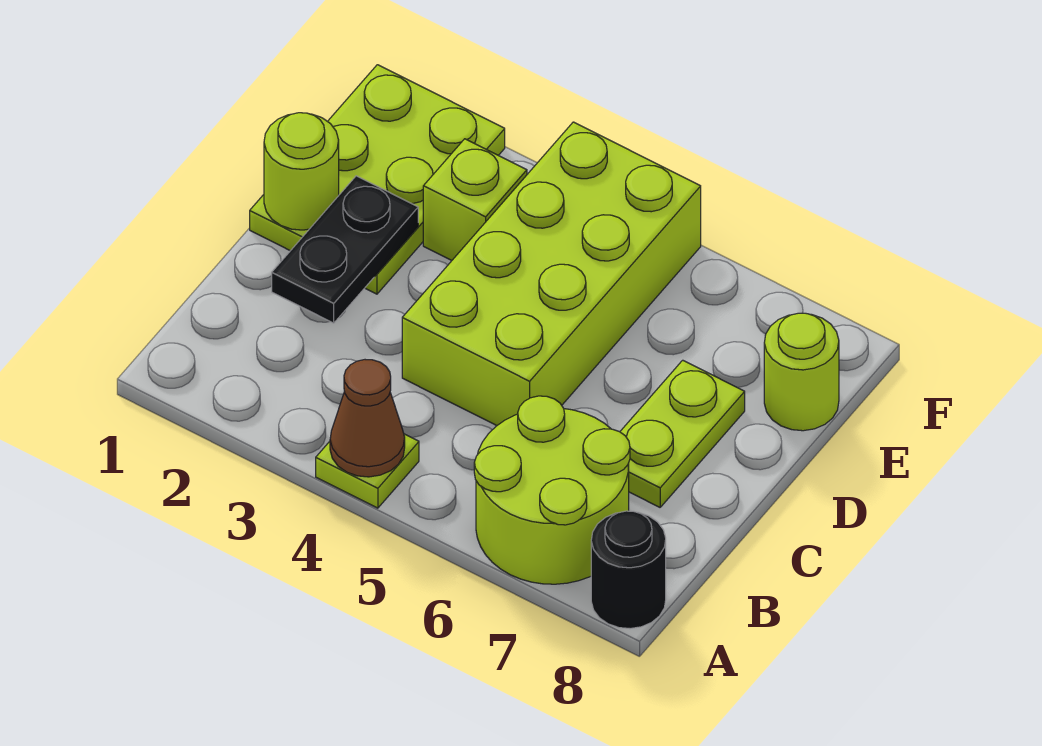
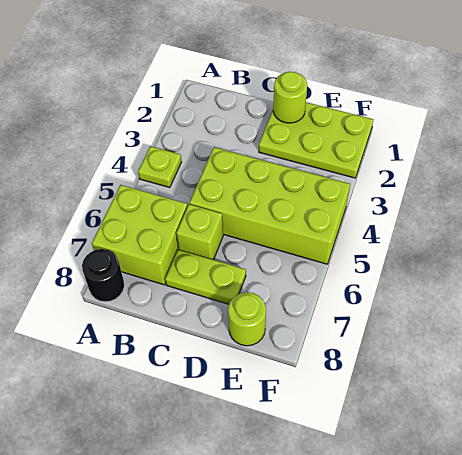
brown cone A4 level 2 -> none
lime round brick A6:B7 level 1 -> lime brick A6:B7 level 1
black plate C2:D2 level 2 -> none
lime brick E3 level 1 -> lime brick C6 level 1

